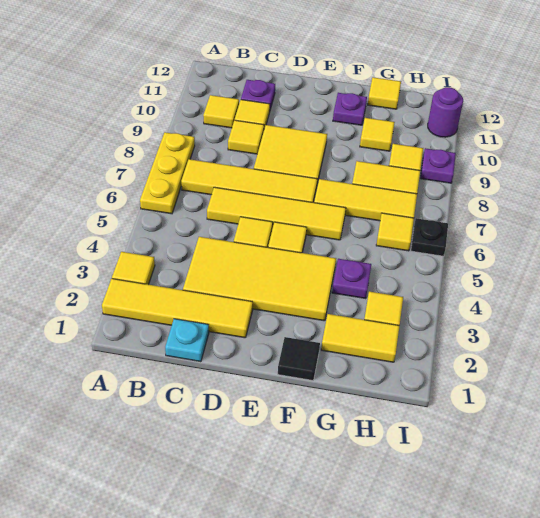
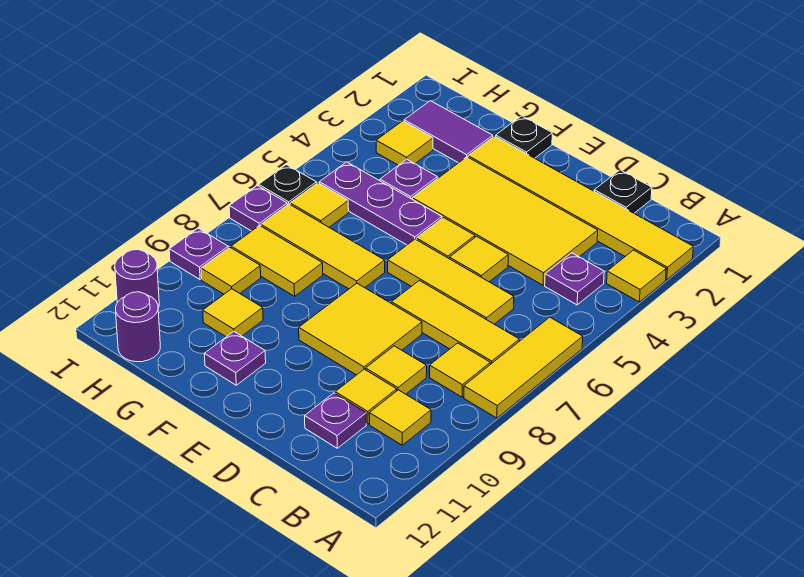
yellow tile A2:D2 level 1 -> yellow tile A2:F2 level 1
yellow plate A6:A8 level 1 -> yellow tile A6:A8 level 1
none -> purple plate B4 level 1
yellow tile B7:E7 level 1 -> yellow tile B7:D7 level 1
cyan plate C1 level 1 -> black plate C1 level 1
yellow tile C6:F6 level 1 -> yellow tile C6:E6 level 1
black tile F1 level 1 -> black plate F1 level 1
none -> purple plate F5:H5 level 1
yellow tile G2:H2 level 1 -> purple tile G2:H2 level 1
yellow tile G12 level 1 -> yellow tile B8 level 1
none -> purple round brick H12 level 1
none -> purple plate I7 level 1

